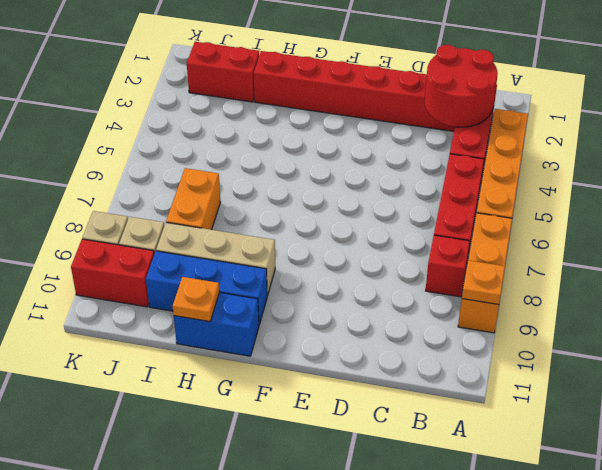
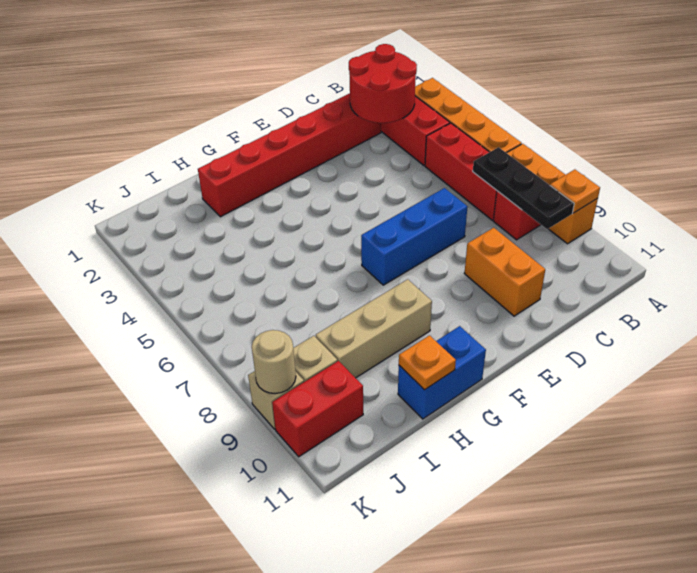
none -> black plate B7:B9 level 2
blue brick G10:I10 level 1 -> blue brick D7:F7 level 1
red brick I2:J2 level 1 -> none
orange brick I7:I8 level 1 -> orange brick D9:D10 level 1
none -> tan round brick K9 level 2

